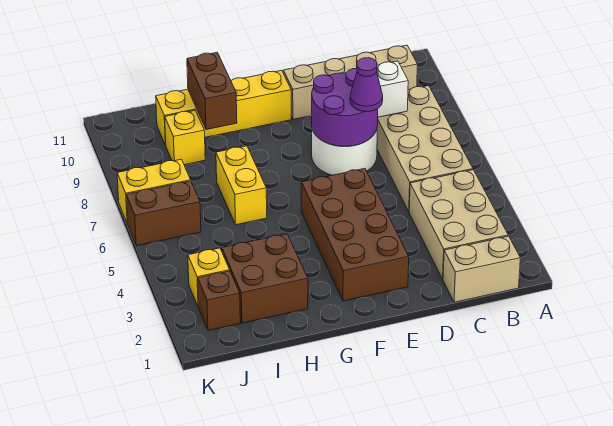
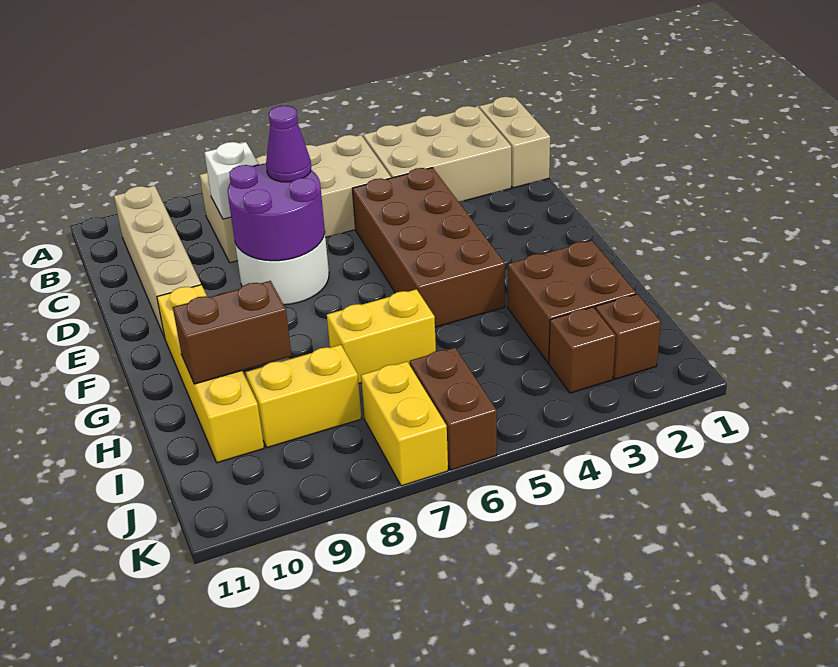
brown brick E2:F5 level 1 -> brown brick D4:G5 level 1
yellow brick I9 level 1 -> yellow brick I8:I9 level 1
yellow brick J3 level 1 -> brown brick J3 level 1

